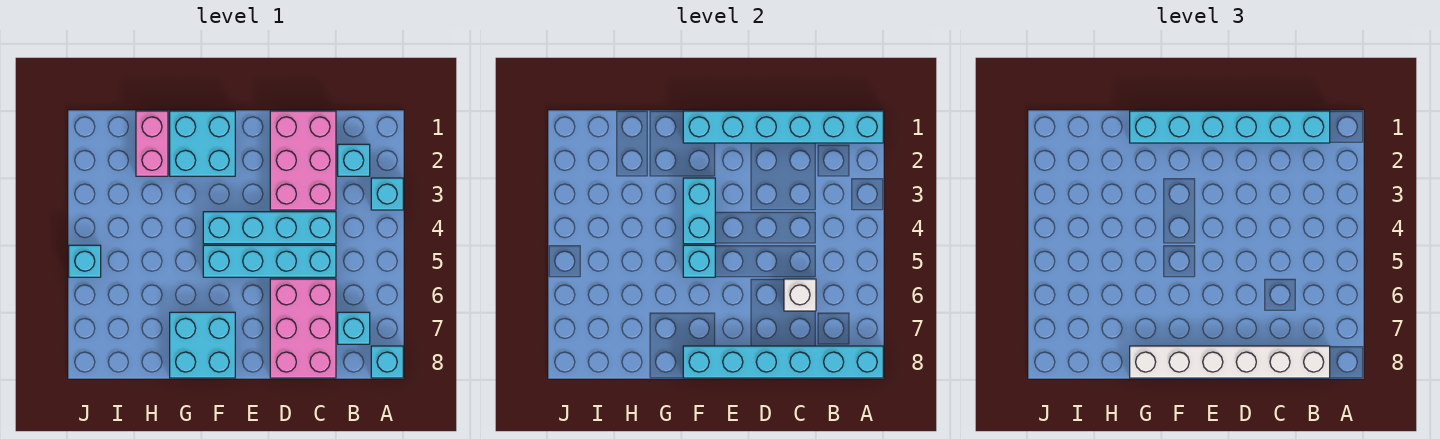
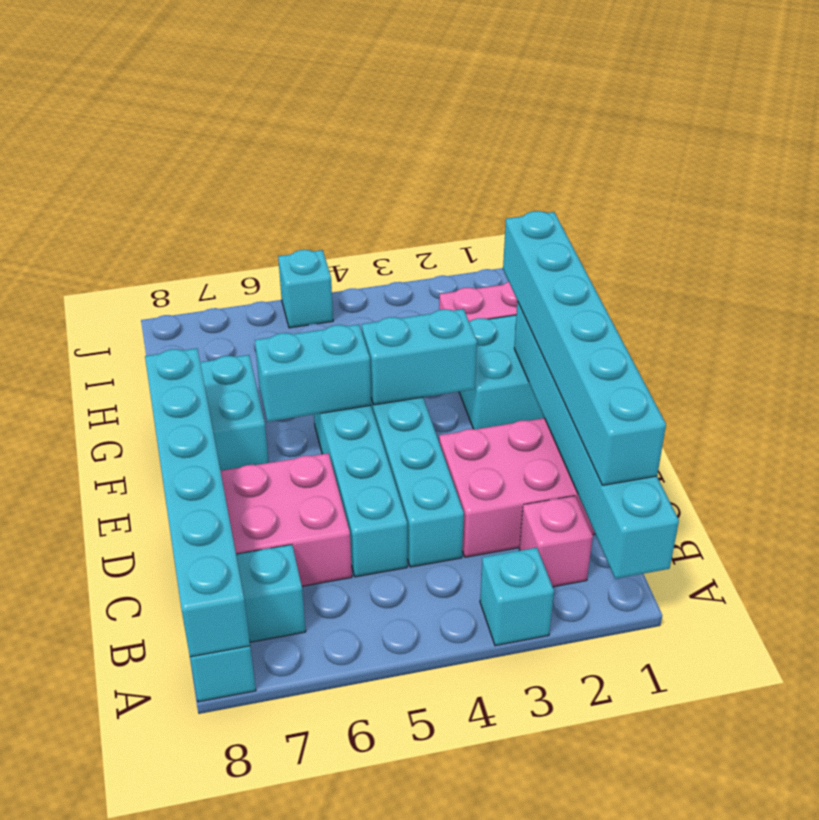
cyan brick B2 level 1 -> pink brick B2 level 1
white brick B8:G8 level 3 -> none
white brick C6 level 2 -> none
cyan brick F5 level 2 -> cyan brick F5:F6 level 2

